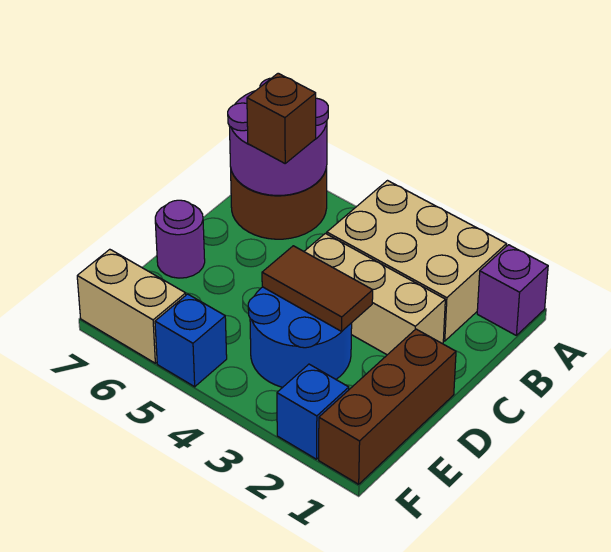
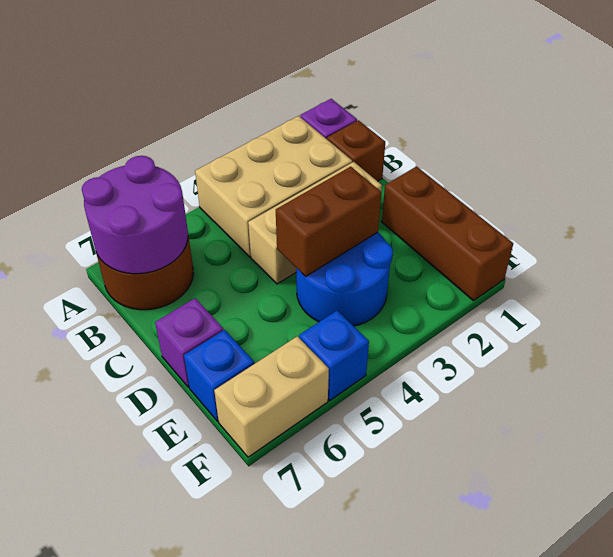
brown brick B6 level 3 -> brown brick B1 level 1
brown tile D3:D4 level 2 -> brown brick D3:D4 level 2
purple round brick D7 level 1 -> purple brick D7 level 1
blue brick F2 level 1 -> blue brick E7 level 1

